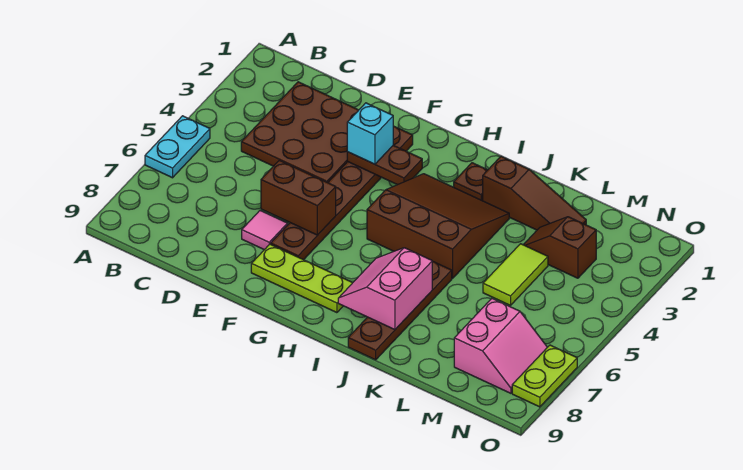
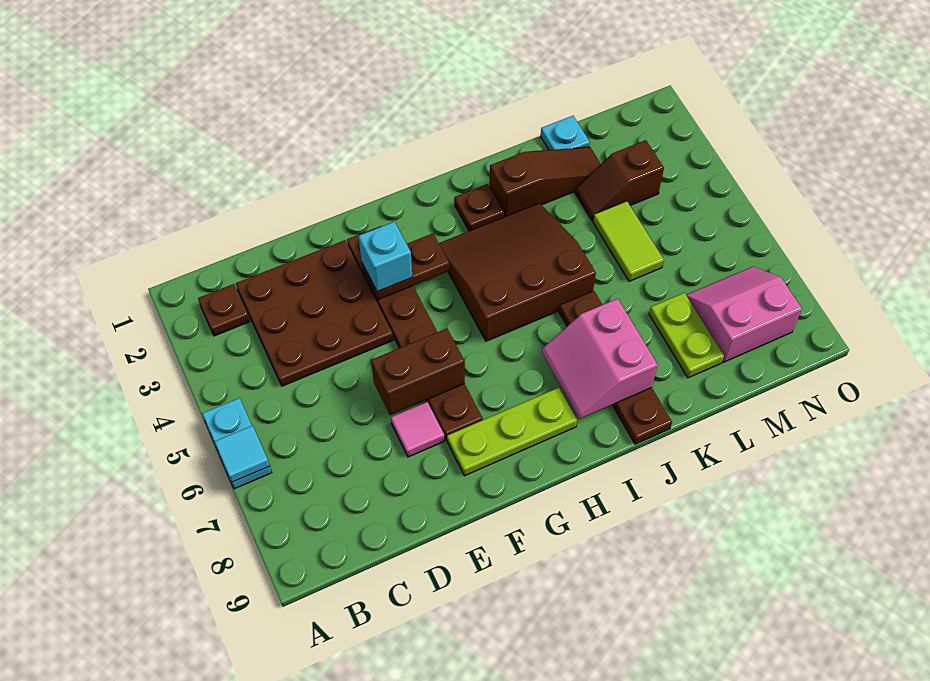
none -> cyan tile A6 level 2
none -> brown plate B2 level 1
none -> cyan plate L1 level 1
pink slope M7:N8 level 1 top M -> pink slope M7:N8 level 1 top 8
lime plate O7:O8 level 1 -> lime plate L7:L8 level 1

